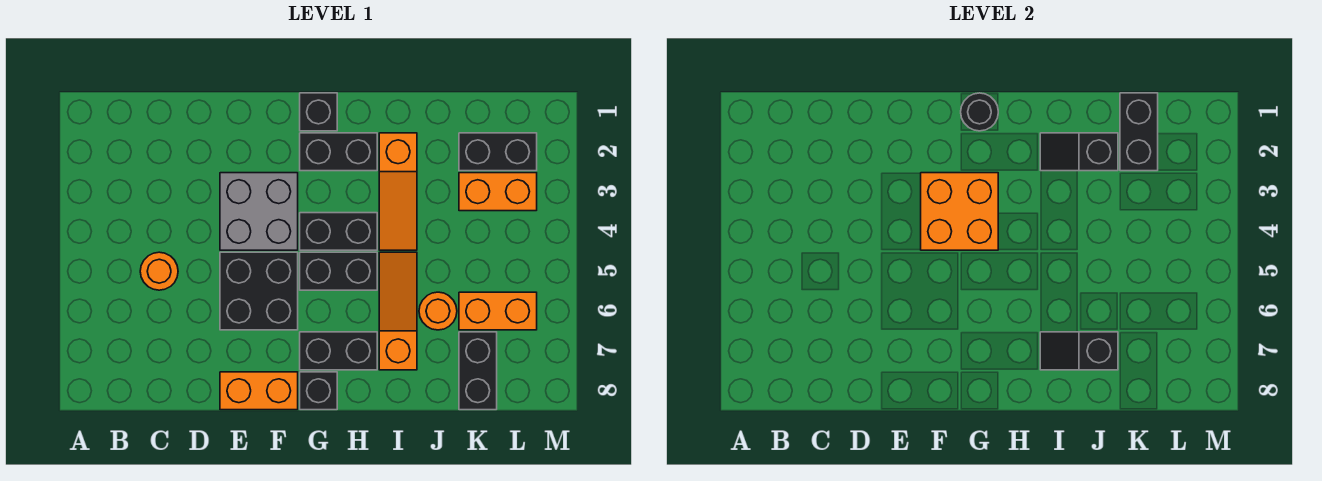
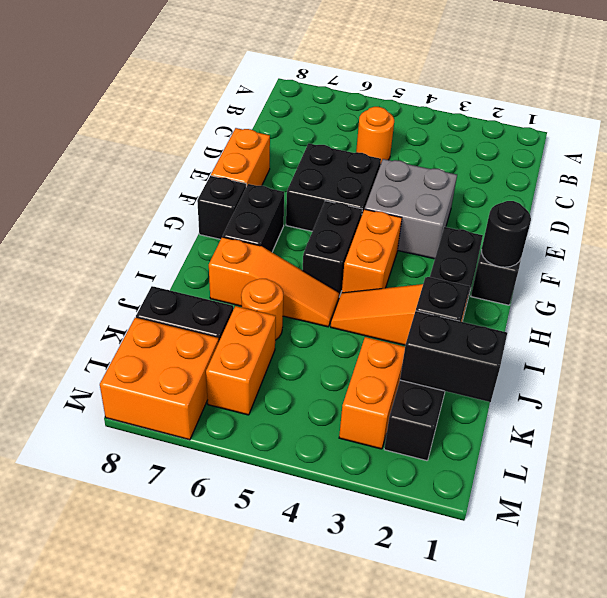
orange brick F3:G4 level 2 -> orange brick L7:M8 level 1
black brick G4:H4 level 1 -> orange brick G4:H4 level 1
black slope I7:J7 level 2 top J -> none

